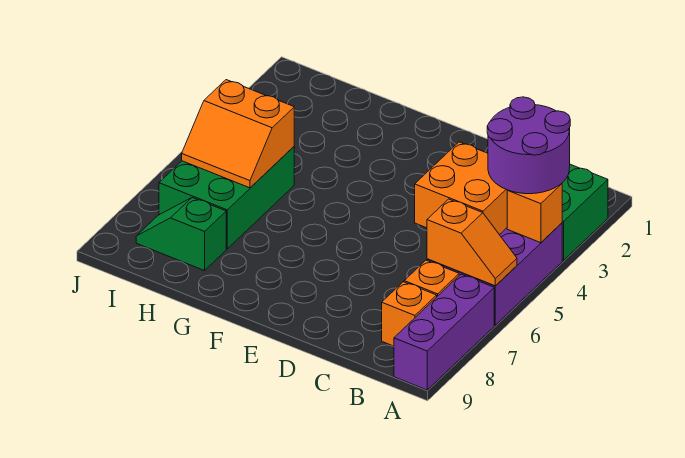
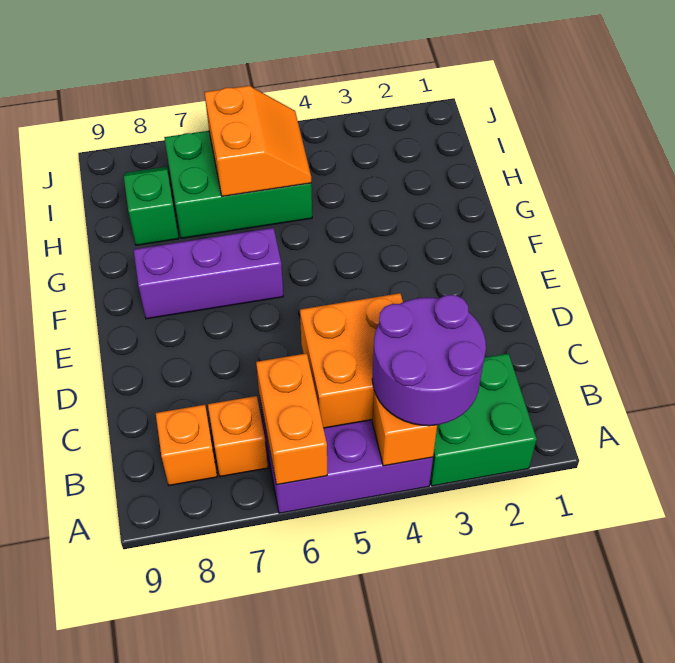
orange slope A6:B6 level 2 top B -> orange brick A6:B6 level 2
purple brick A7:A9 level 1 -> purple brick F6:F8 level 1
orange slope H5:I6 level 2 top 5 -> orange slope H5:I6 level 2 top 6

